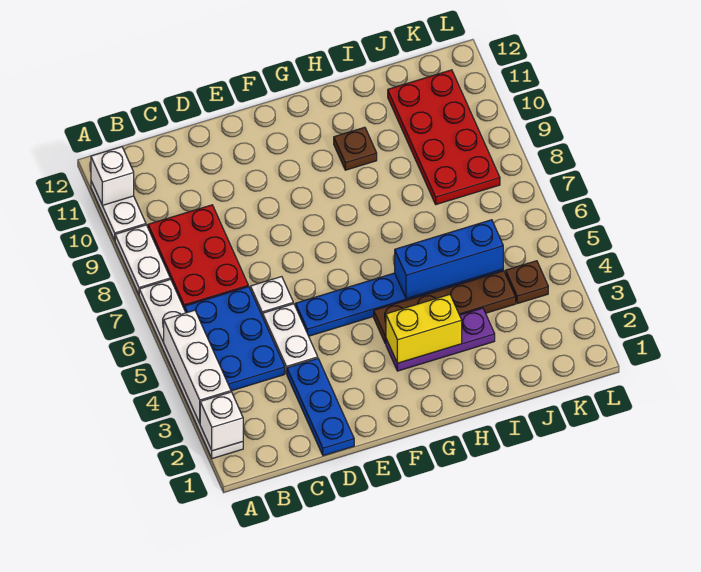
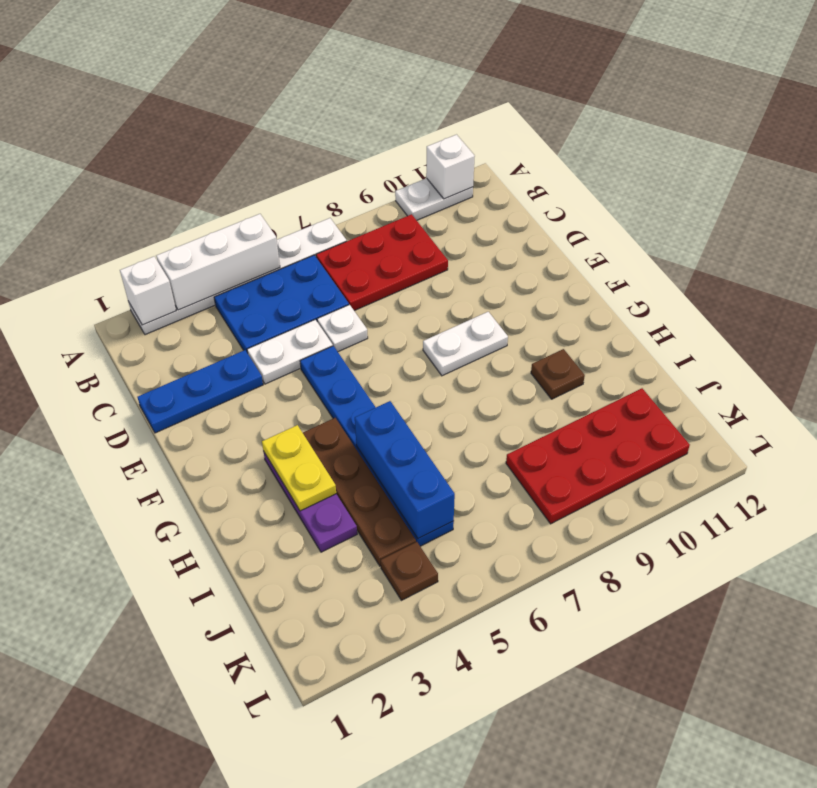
white plate A8:A9 level 1 -> white plate F8:F9 level 1
yellow brick G3:H3 level 2 -> yellow plate G3:H3 level 2

